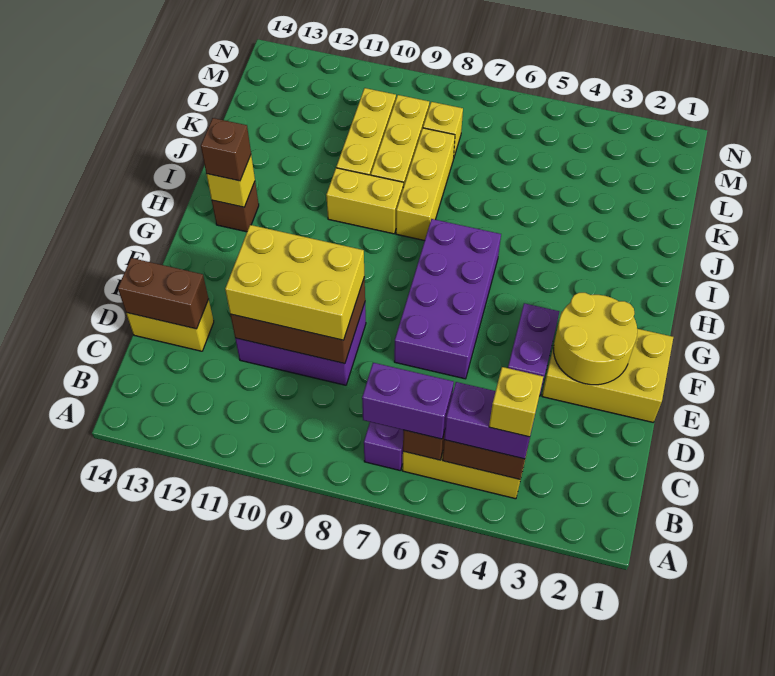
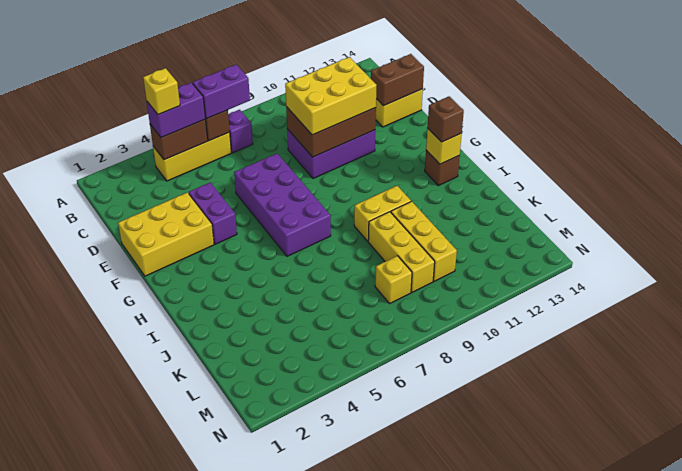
yellow round brick E2:F3 level 2 -> none
yellow brick I8:K8 level 1 -> none

